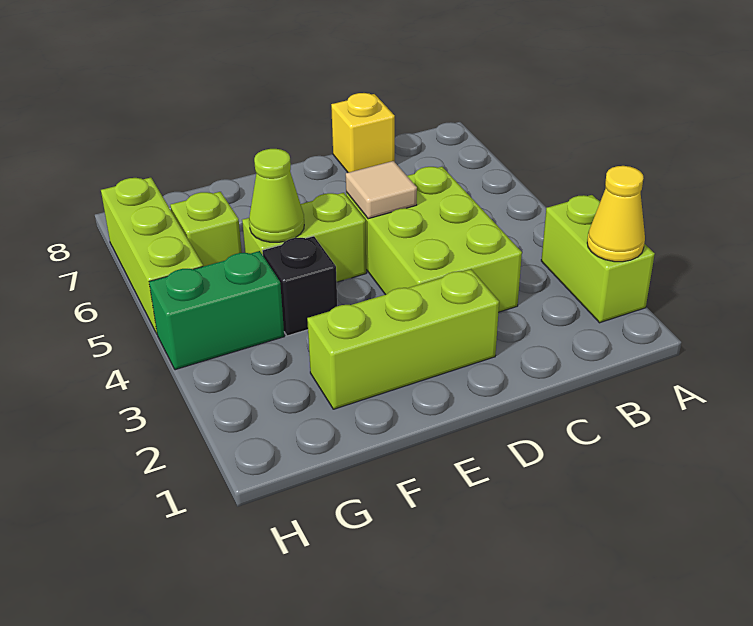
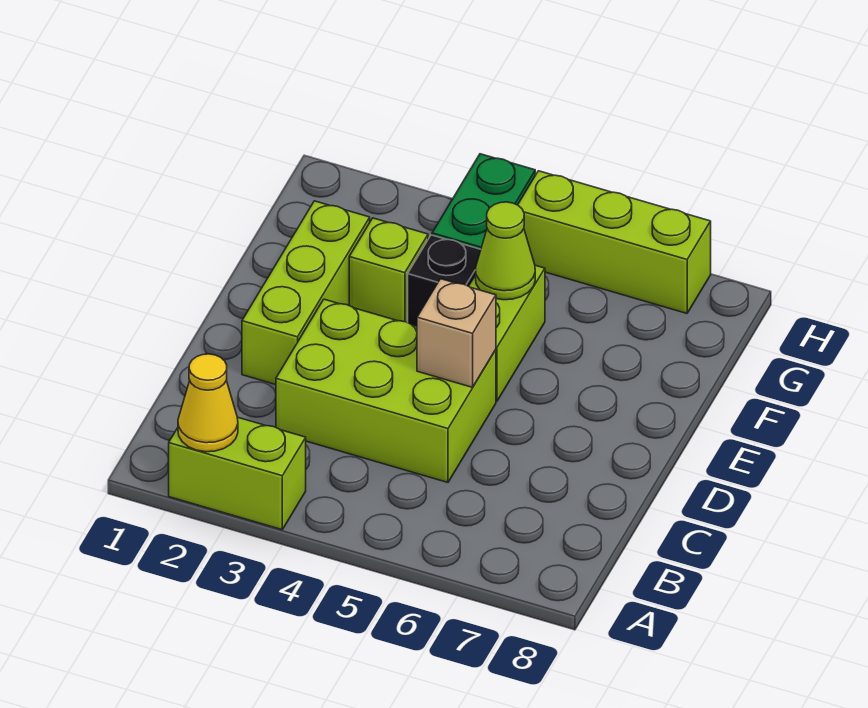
yellow brick C8 level 1 -> none
tan tile D5 level 2 -> tan brick D5 level 2
lime brick G6 level 1 -> lime brick F3 level 1

